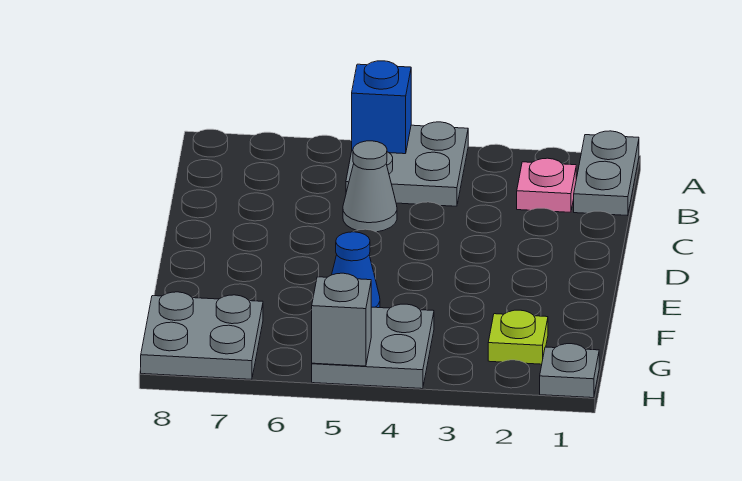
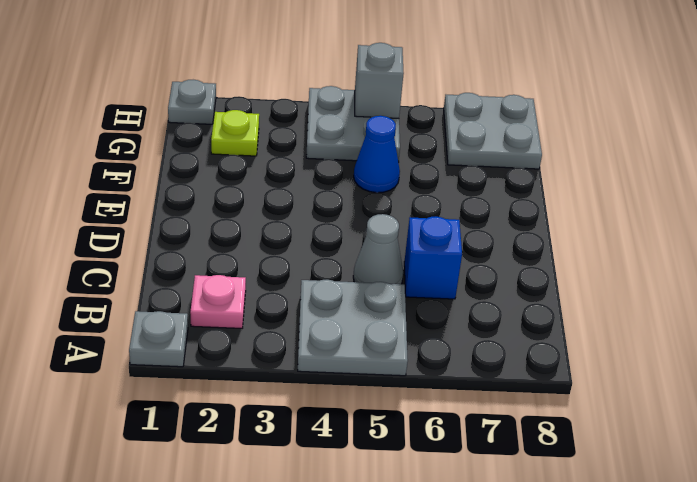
grey plate A1:B1 level 1 -> grey plate A1 level 1
blue brick A5 level 2 -> blue brick C6 level 1

